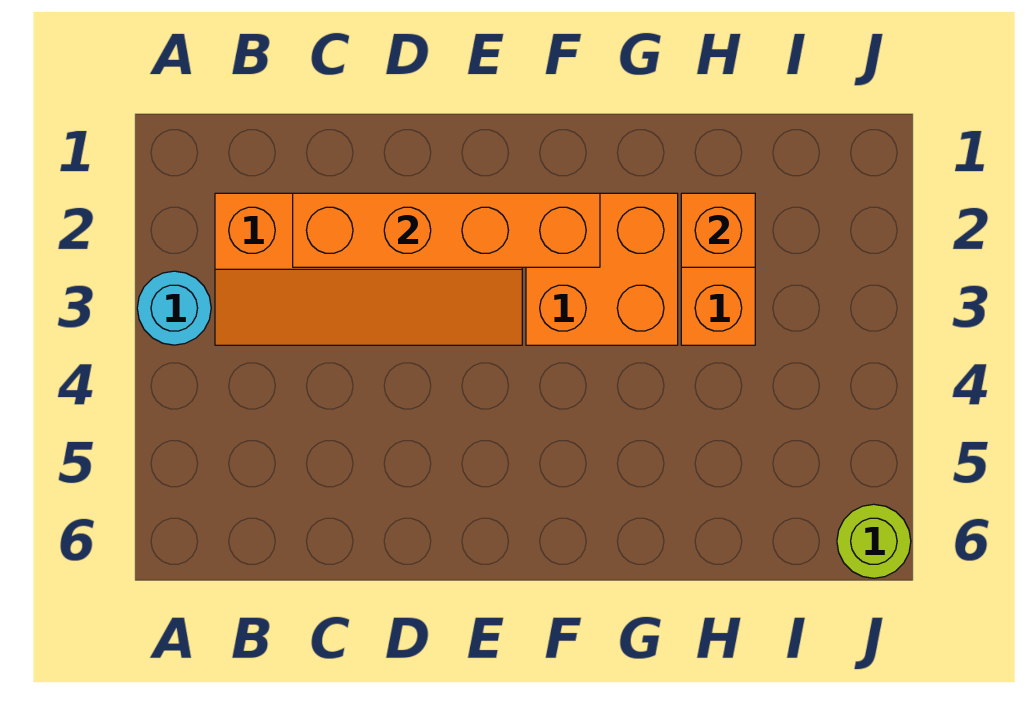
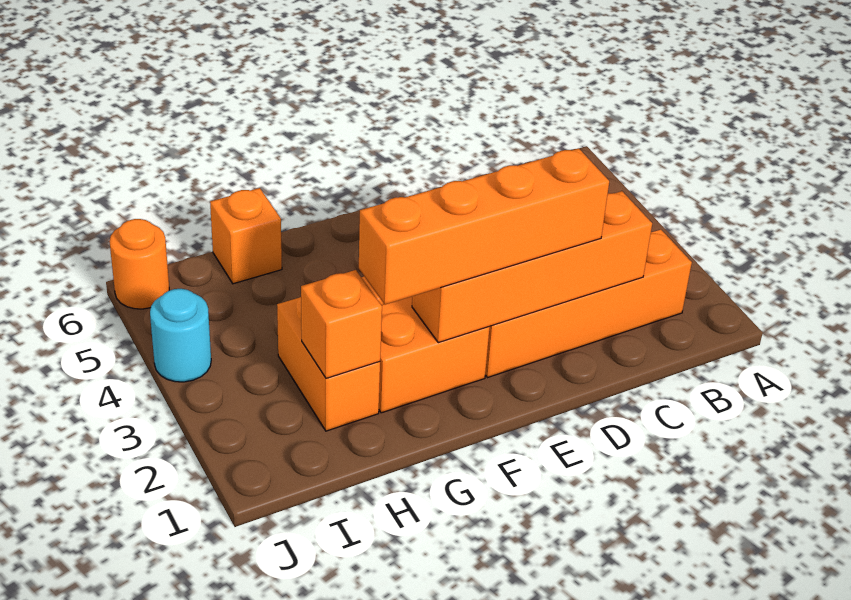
cyan round brick A3 level 1 -> cyan round brick J4 level 1
none -> orange brick D2:G2 level 3
none -> orange brick H6 level 1
lime round brick J6 level 1 -> orange round brick J6 level 1

